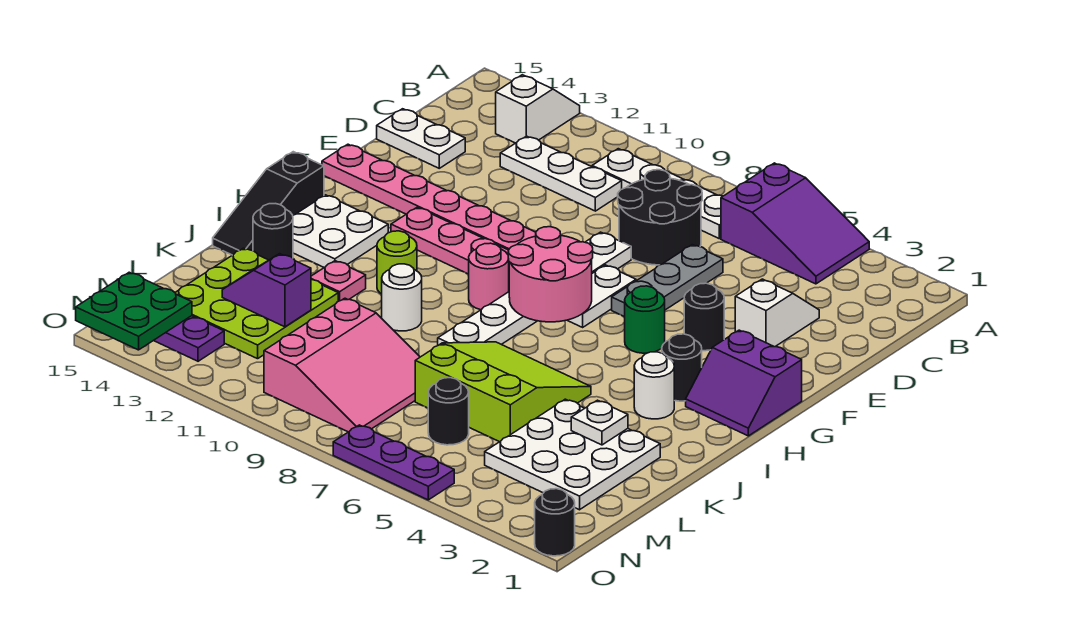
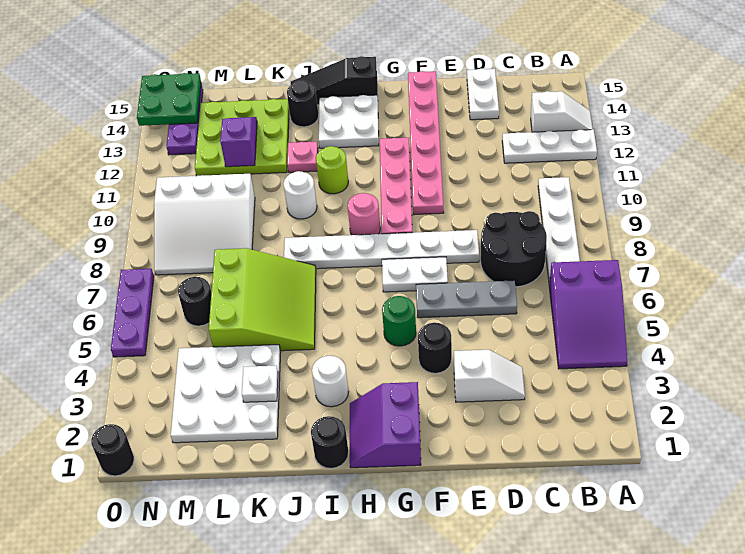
white plate C10:C12 level 1 -> white plate A12:C12 level 1
pink round brick G7:H8 level 2 -> none
black round brick H3 level 1 -> black round brick I1 level 1
pink slope L8:N10 level 1 top 10 -> white slope L8:N10 level 1 top 10

